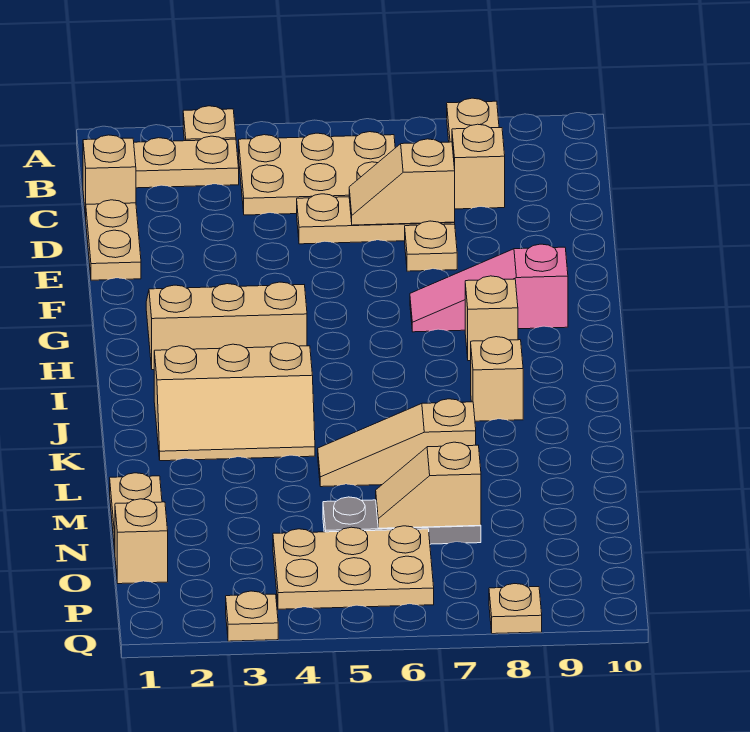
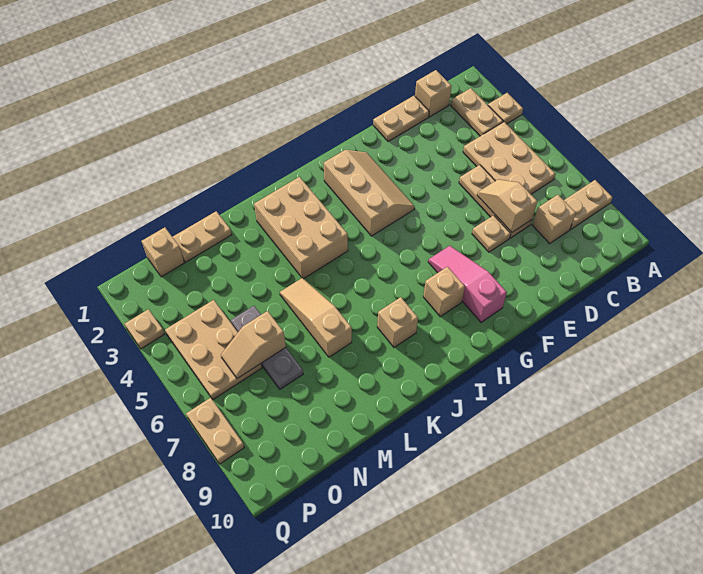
tan slope J2:K4 level 1 top J -> tan brick J2:K4 level 1
tan slope N6:N7 level 2 top 7 -> tan slope N6:O6 level 2 top N
tan plate Q8 level 1 -> tan plate Q7:Q8 level 1

